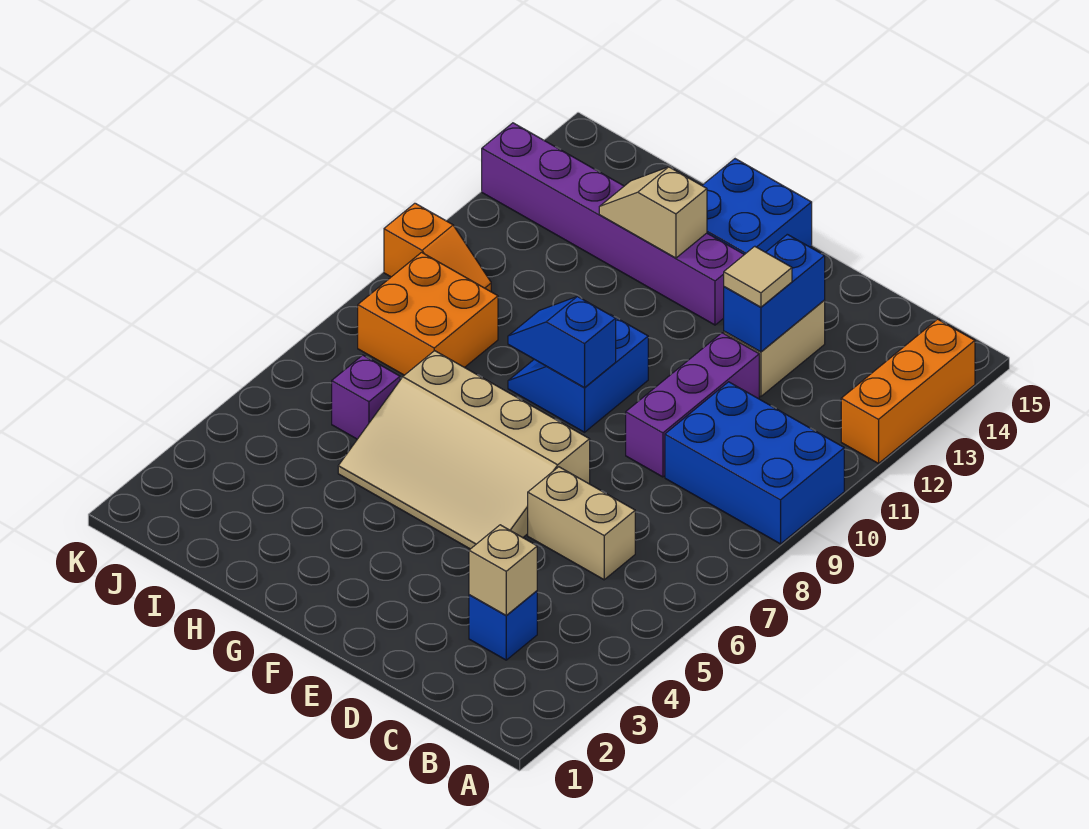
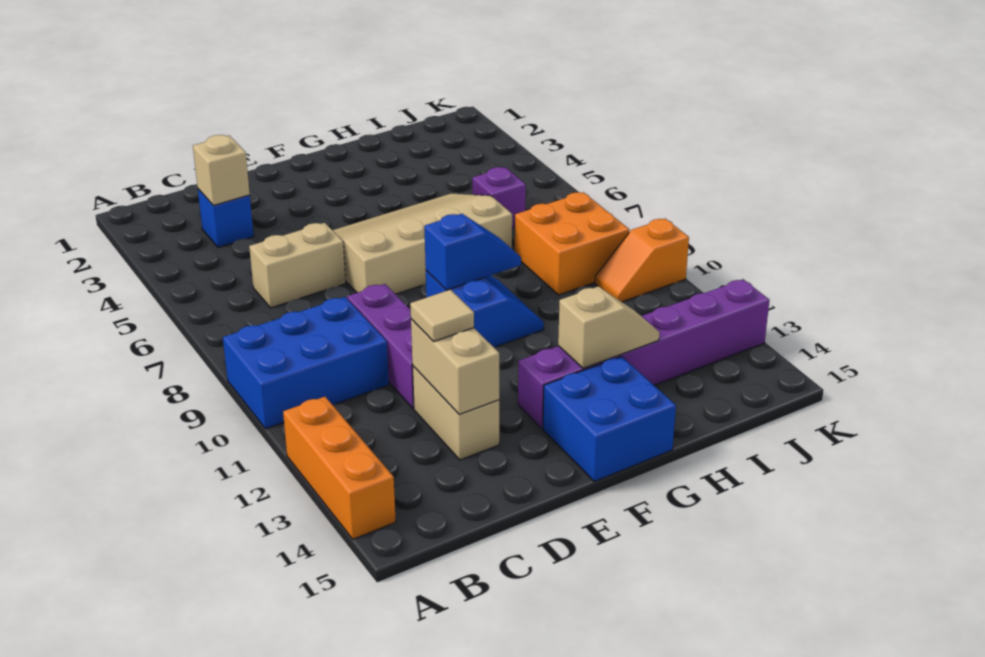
blue brick D12:D13 level 2 -> tan brick D12:D13 level 2

